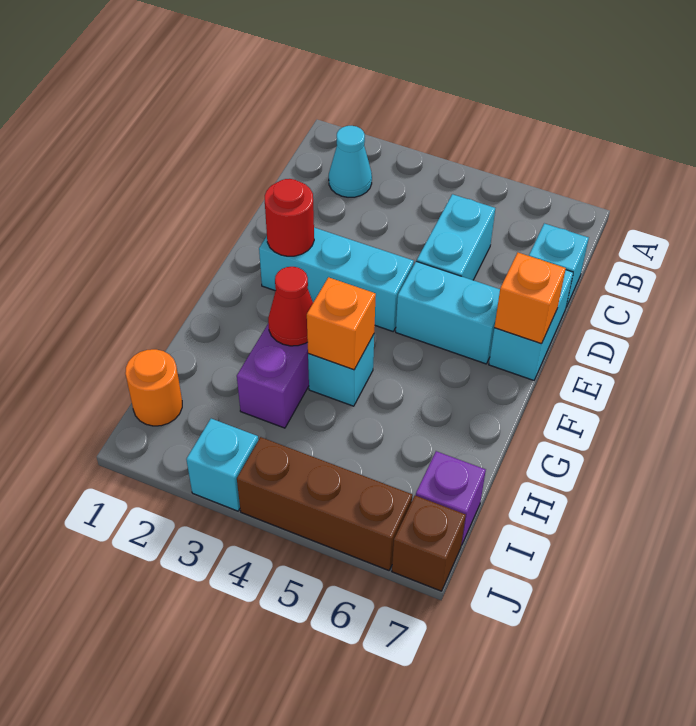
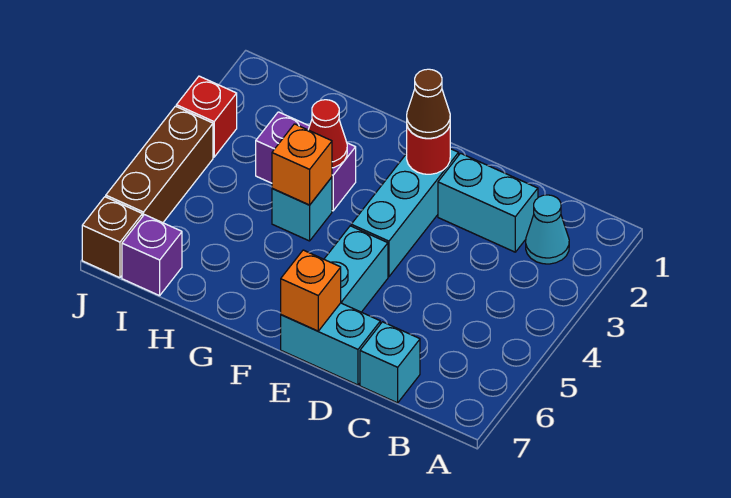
cyan brick C5:D5 level 1 -> cyan brick C2:D2 level 1
none -> brown cone E2 level 3
orange round brick I1 level 1 -> none
cyan brick J3 level 1 -> red brick J3 level 1

